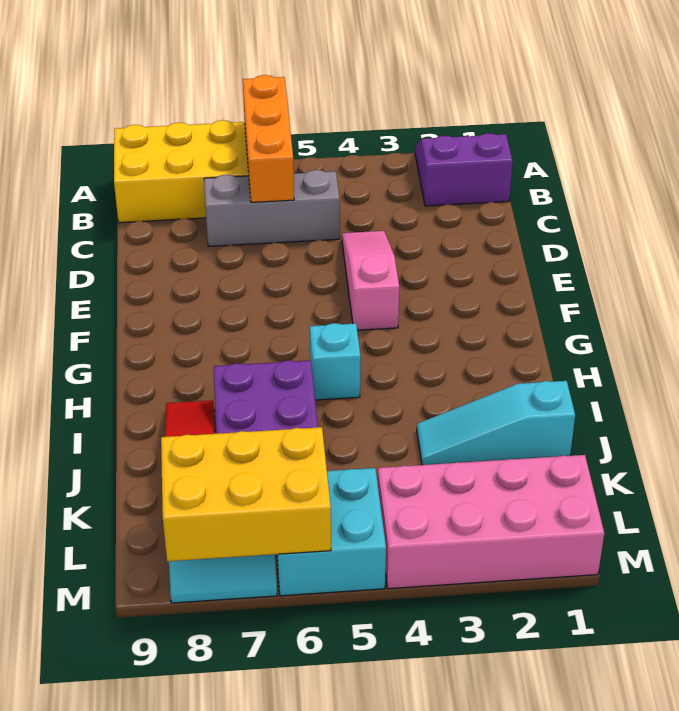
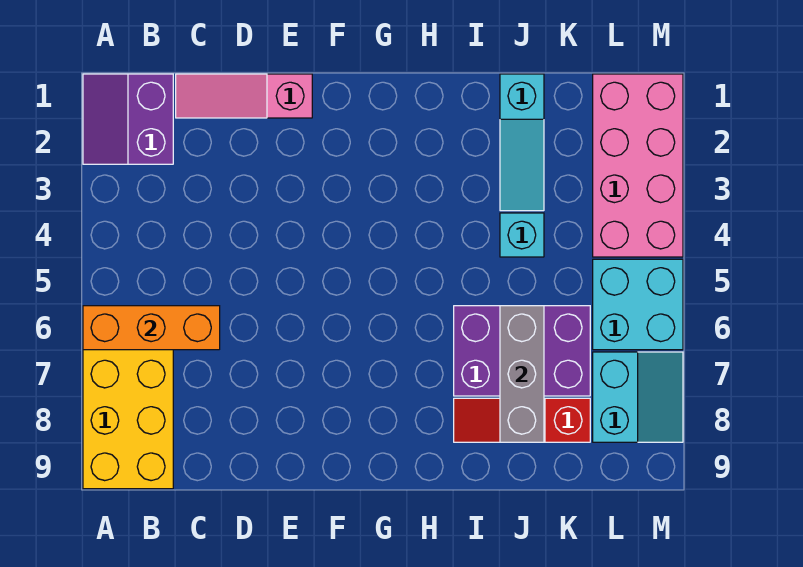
grey brick C5:C7 level 1 -> grey brick J6:J8 level 2
pink slope D4:F4 level 1 top F -> pink slope C1:E1 level 1 top E
cyan brick H5 level 1 -> cyan brick J4 level 1
yellow brick L6:M8 level 2 -> none

